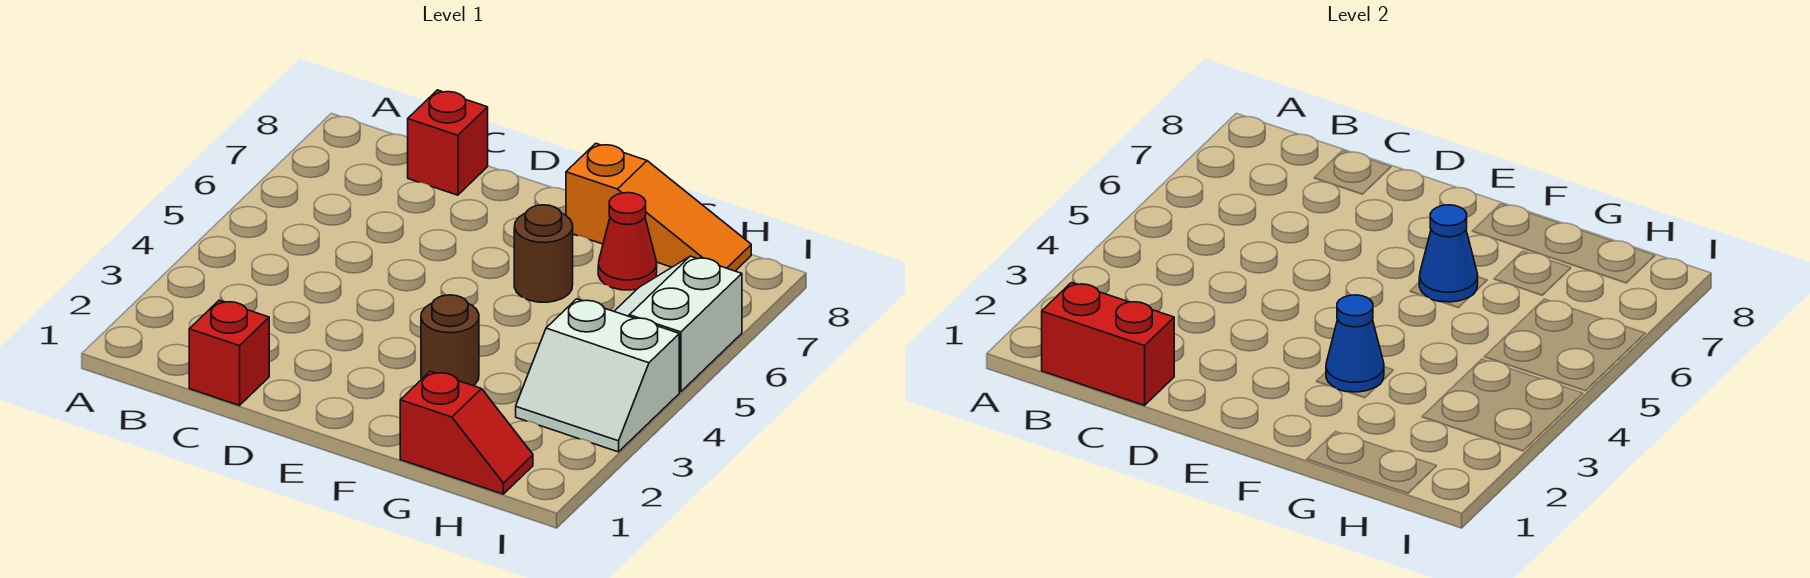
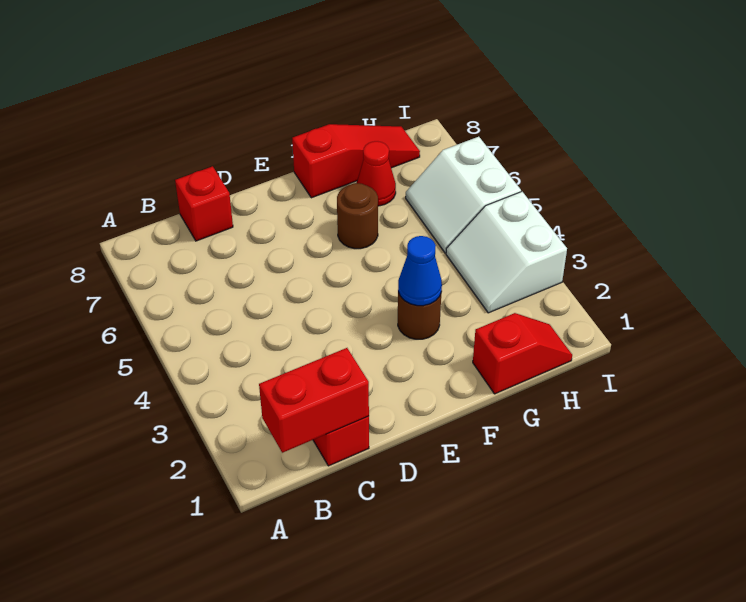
blue cone F6 level 2 -> none
orange slope F8:H8 level 1 top F -> red slope F8:H8 level 1 top F
white slope H3:I4 level 1 top 4 -> white slope H3:I4 level 1 top I

